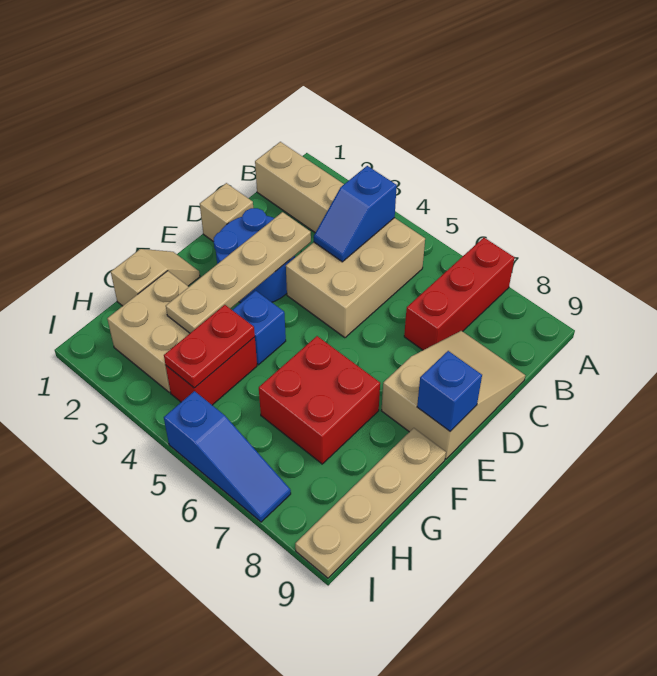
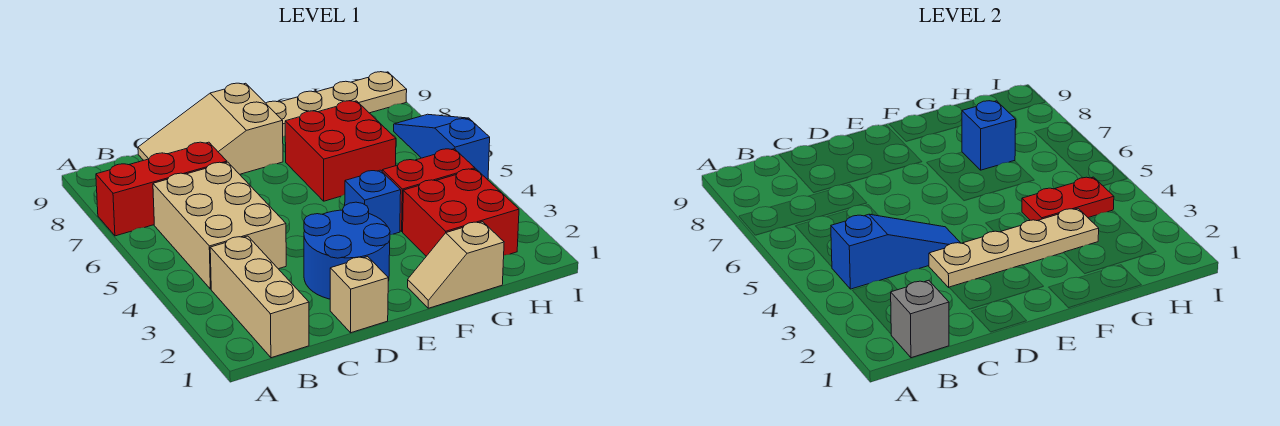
none -> grey brick B1 level 2
tan brick B4:D5 level 1 -> tan brick B4:C6 level 1
blue slope B4:C4 level 2 top B -> blue slope B4:D4 level 2 top B
blue brick E9 level 2 -> blue brick G7 level 2
tan brick G2:H3 level 1 -> red brick G2:H3 level 1

